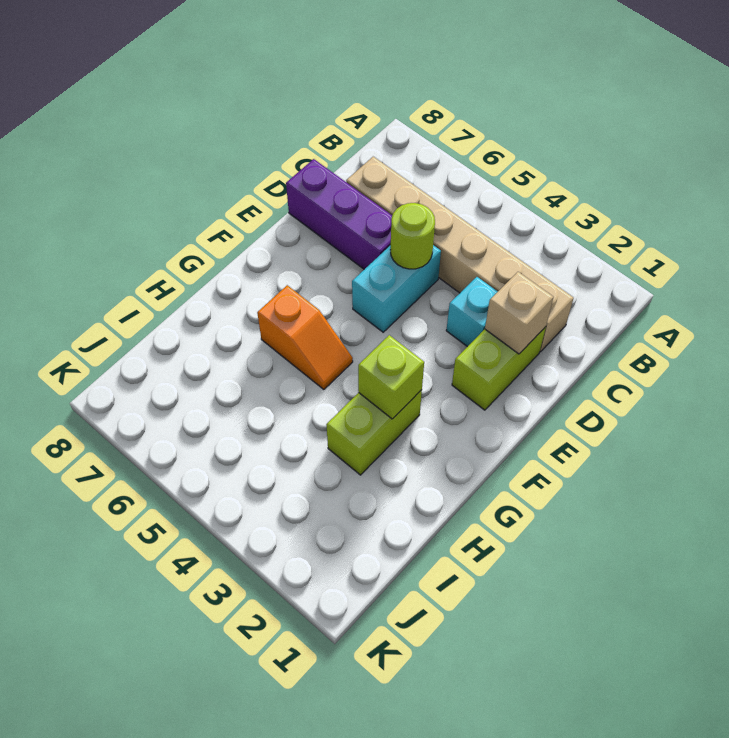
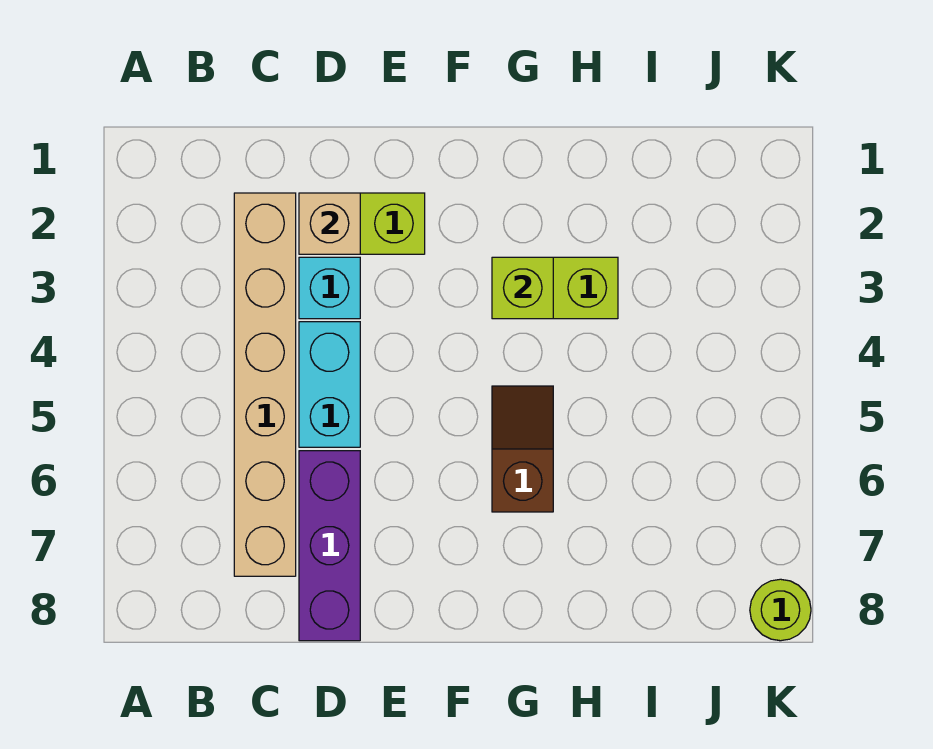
cyan brick D5:E5 level 1 -> cyan brick D4:D5 level 1
lime round brick D5 level 2 -> lime round brick K8 level 1
orange slope G5:G6 level 1 top 6 -> brown slope G5:G6 level 1 top 6

